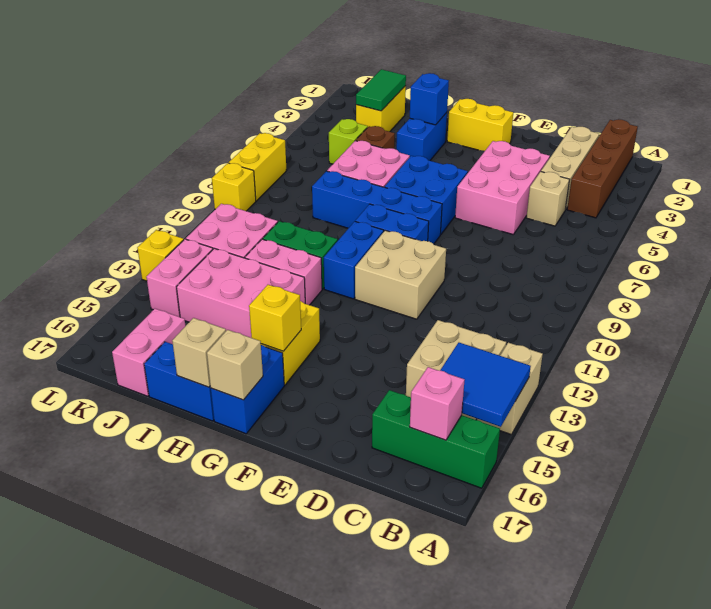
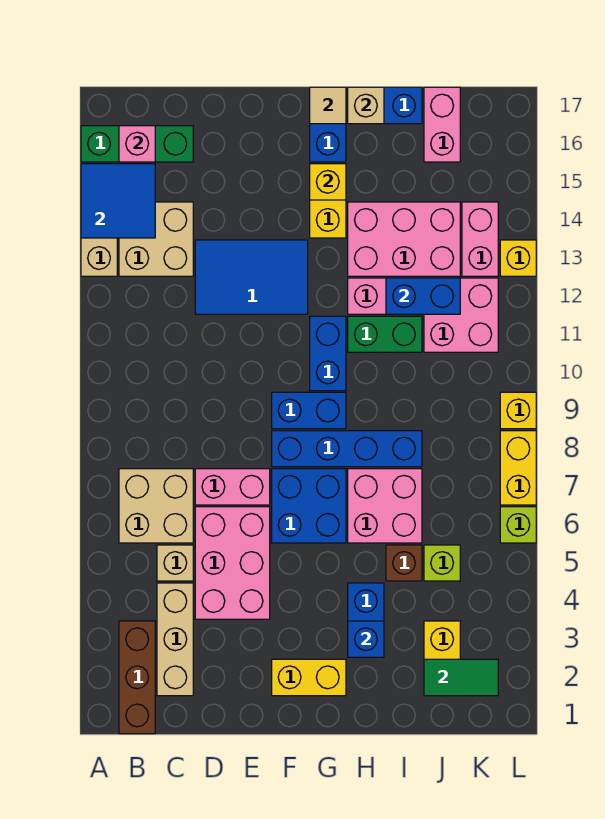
brown brick B1:B4 level 1 -> brown brick B1:B3 level 1
none -> pink brick D7:E7 level 1
none -> blue tile D12:F13 level 1
tan brick E10:F11 level 1 -> tan brick B6:C7 level 1
tan brick G17 level 2 -> tan tile G17 level 2
none -> blue brick I12:J12 level 2
green tile J2:J3 level 2 -> green tile J2:K2 level 2
none -> lime brick L6 level 1

